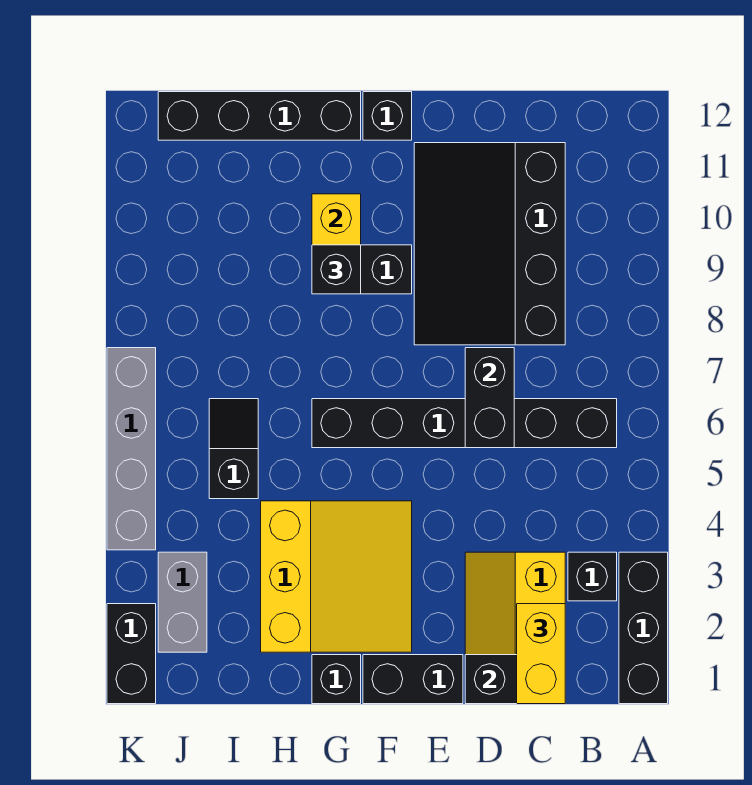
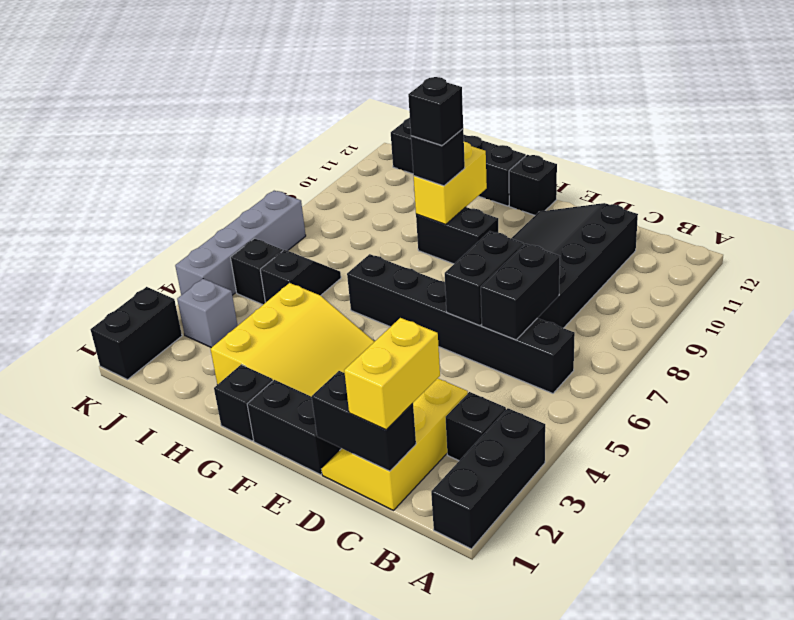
none -> black brick C6:C7 level 2
none -> black brick G9 level 4
grey brick J2:J3 level 1 -> grey brick J3 level 1
none -> black brick J5 level 1

